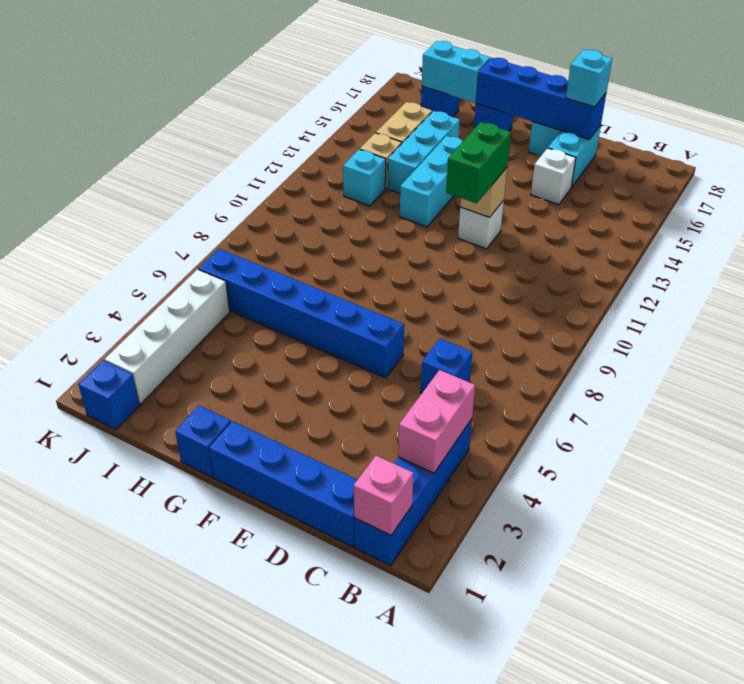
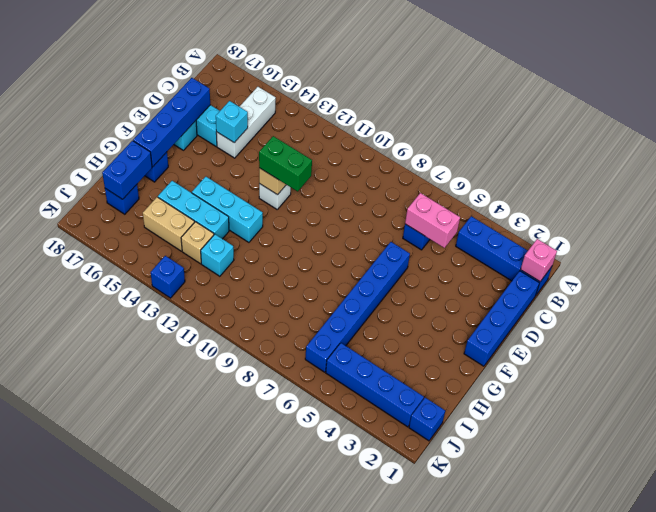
pink brick B3:B4 level 2 -> pink brick C5:C6 level 2
white brick D15 level 1 -> white brick B15:D15 level 1
cyan brick D17 level 3 -> cyan brick D15 level 2
blue brick G1 level 1 -> blue brick K13 level 1
cyan brick H17:I17 level 2 -> blue brick H17:I17 level 2
white brick J2:J5 level 1 -> blue brick J2:J5 level 1

